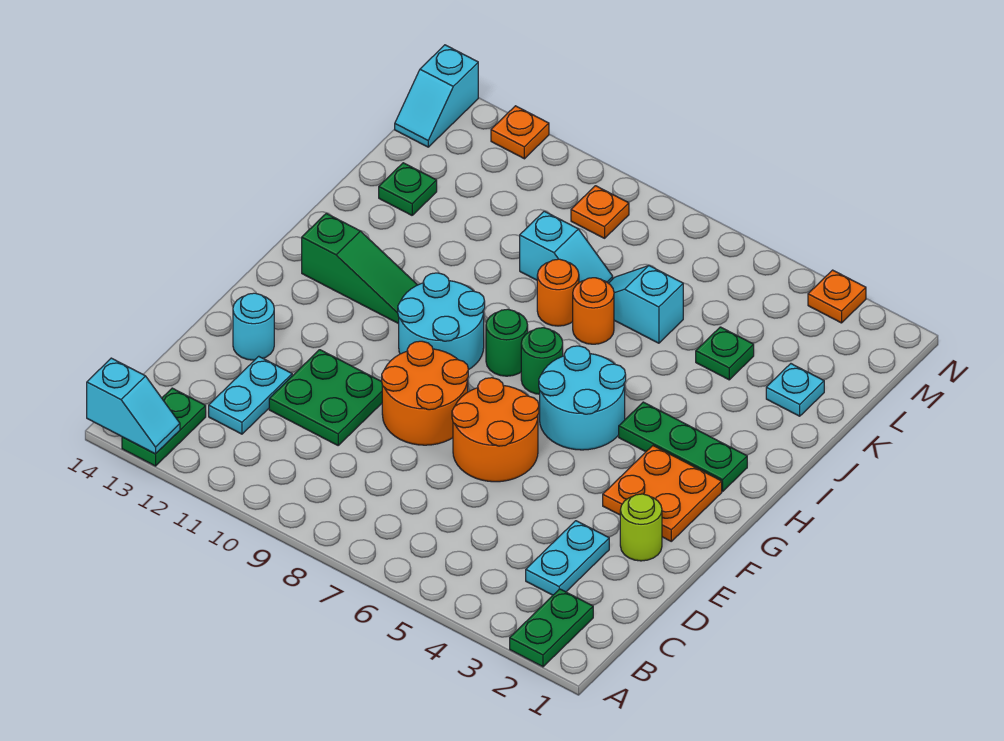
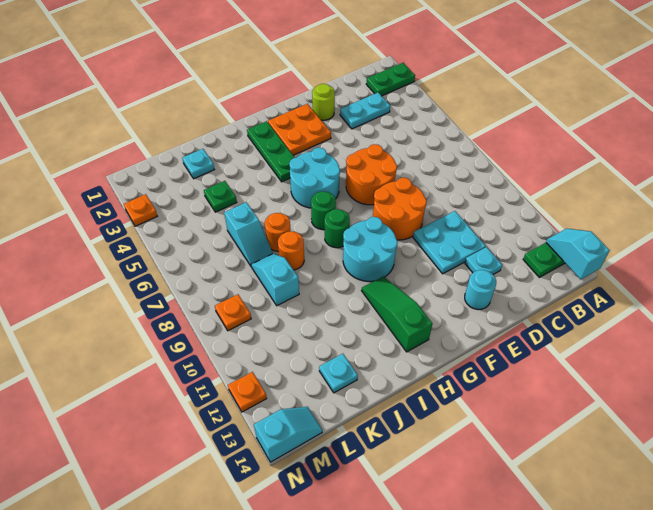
cyan plate C12:D12 level 1 -> cyan plate D12 level 1
green plate D10:E11 level 1 -> cyan plate D10:E11 level 1
green plate K13 level 1 -> cyan plate K13 level 1

